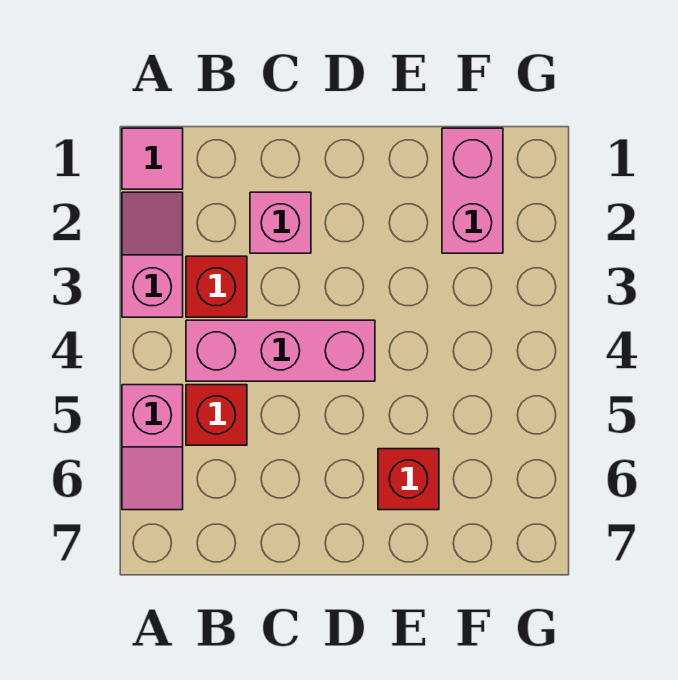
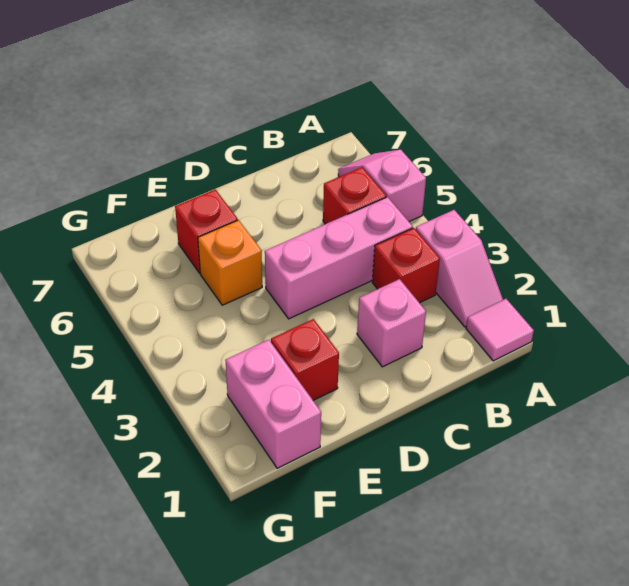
none -> red brick E2 level 1
none -> orange brick E5 level 1

